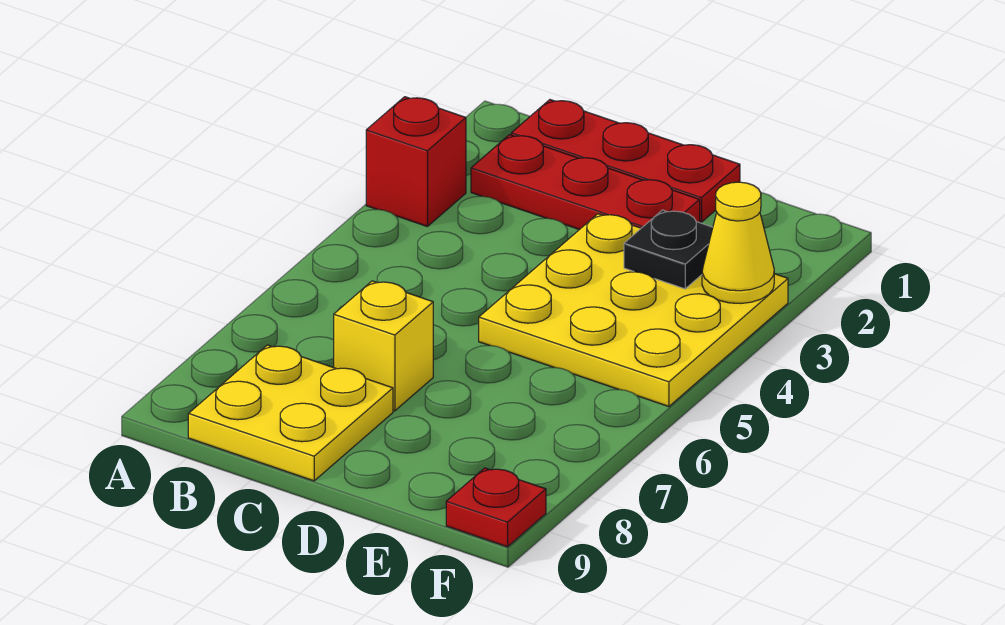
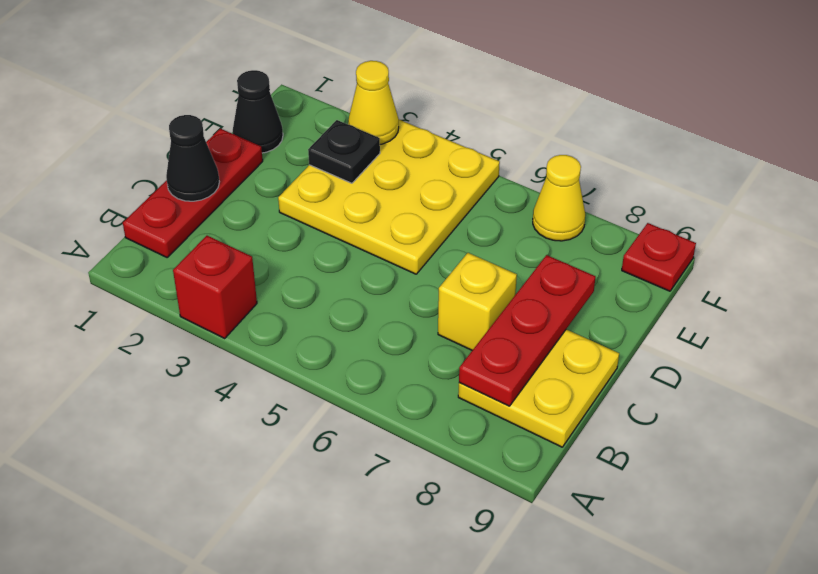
red plate B2:D2 level 1 -> red plate B8:D8 level 2
none -> black cone C1 level 2
none -> black cone E1 level 1
none -> yellow cone F7 level 1

